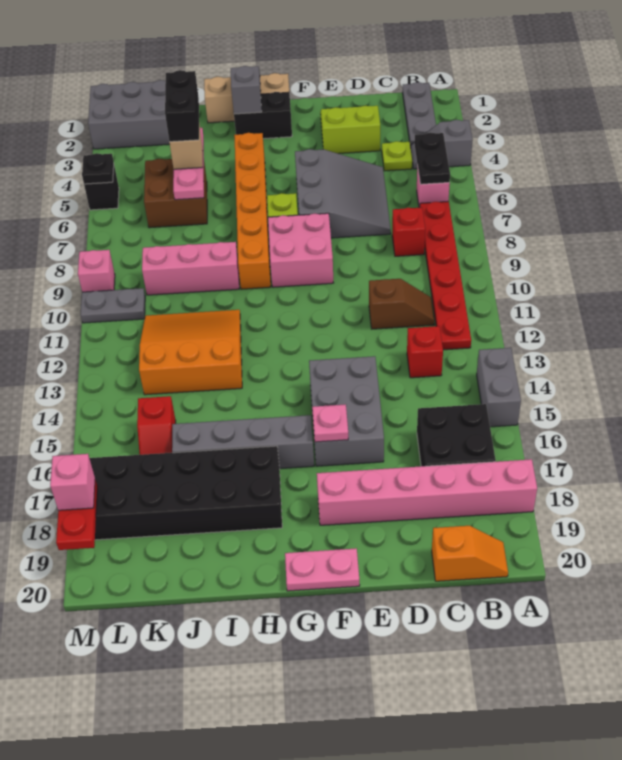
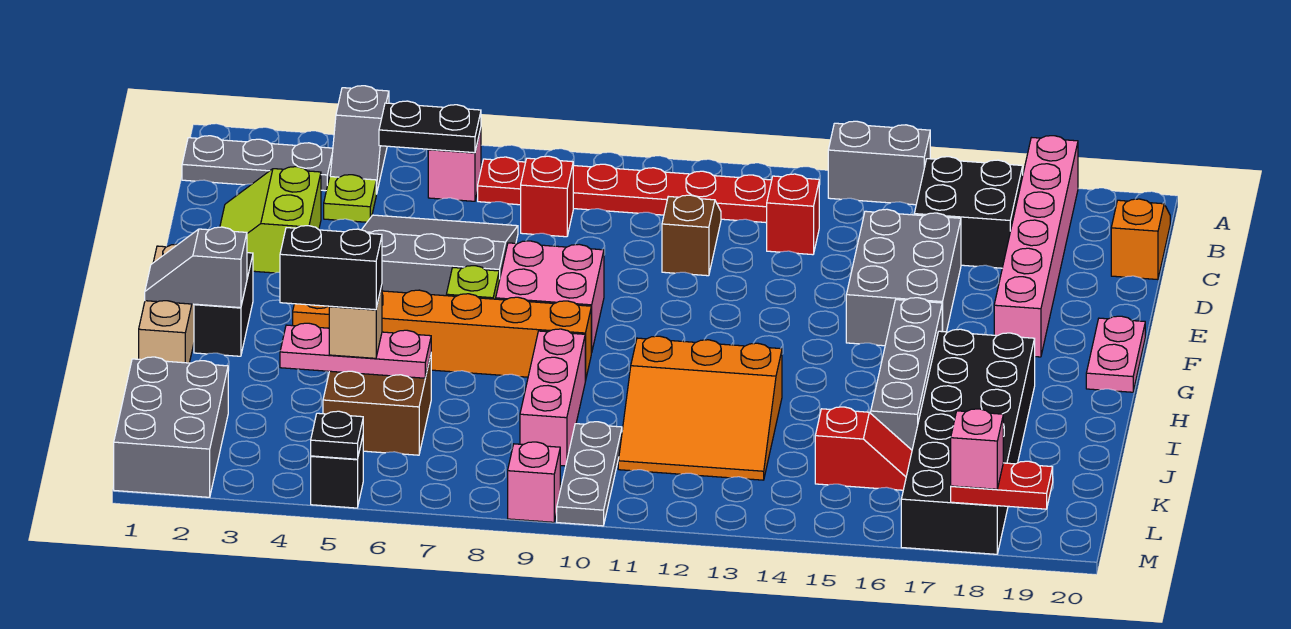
grey brick E14:F16 level 1 -> grey brick D15:F16 level 1
pink plate F16 level 2 -> none
orange slope I11:K13 level 1 top 13 -> orange slope I11:K13 level 1 top I
grey plate L10:M10 level 1 -> grey plate K10:M10 level 1

